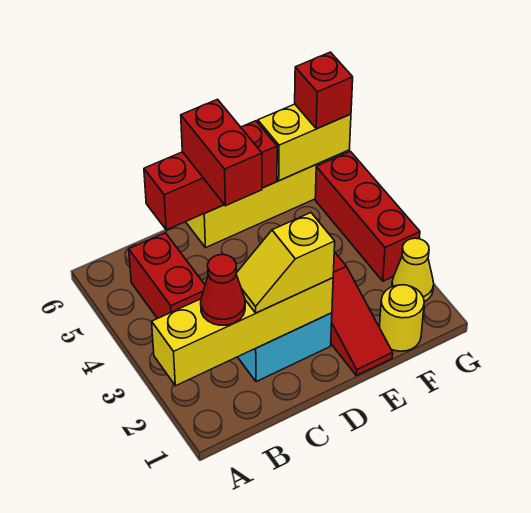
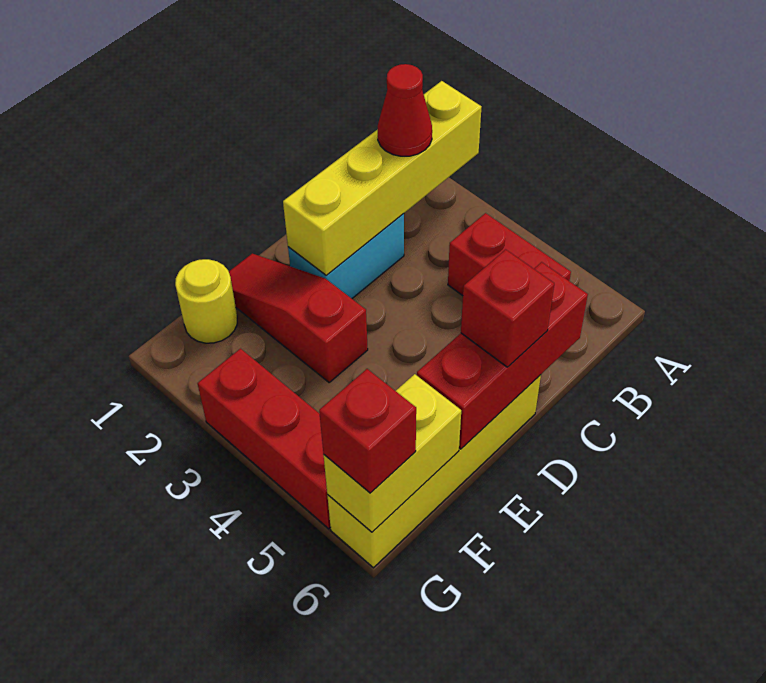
yellow slope C2:D2 level 3 top D -> none
red brick D5:D6 level 3 -> red brick D6 level 3
yellow cone G2 level 1 -> none

